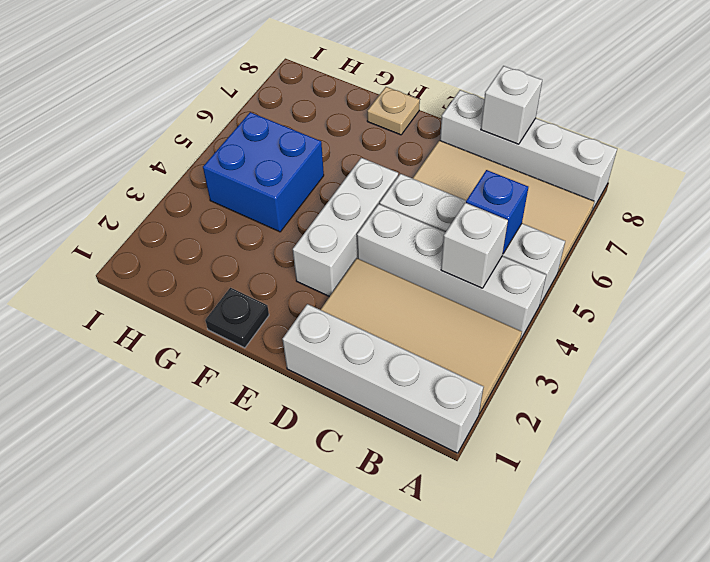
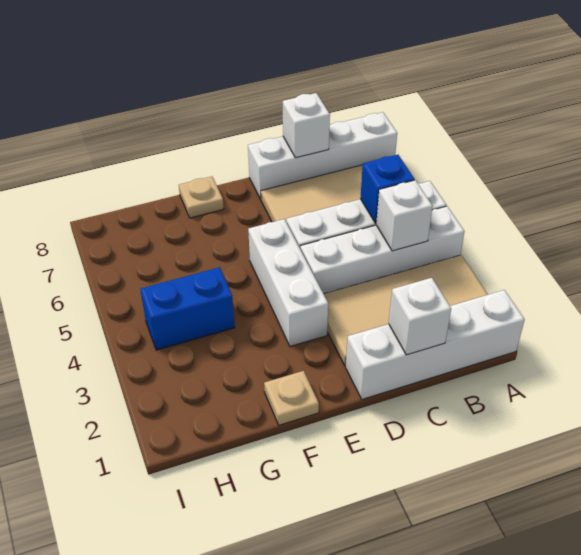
none -> white brick C1 level 2
black plate F1 level 1 -> tan plate F1 level 1
blue brick G4:H5 level 1 -> blue brick G4:H4 level 1

